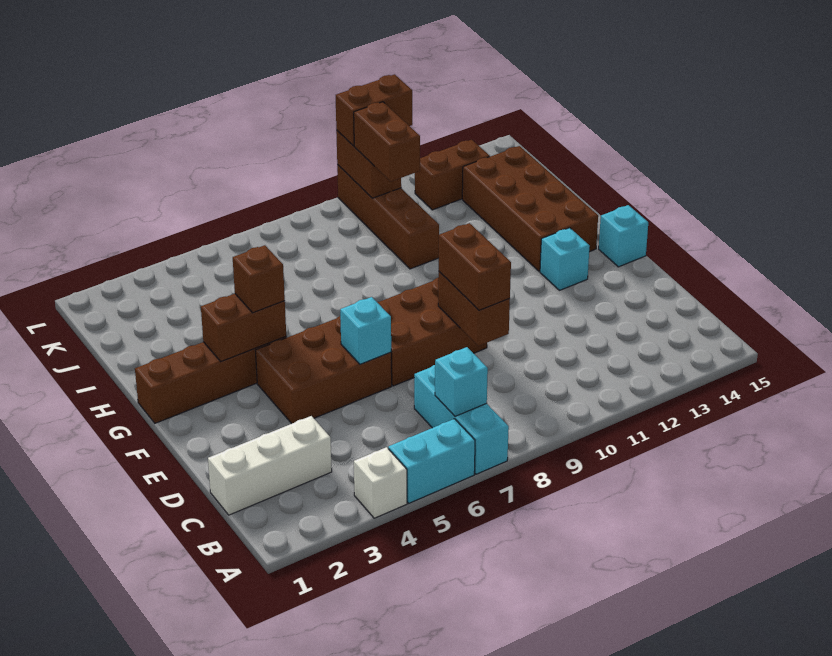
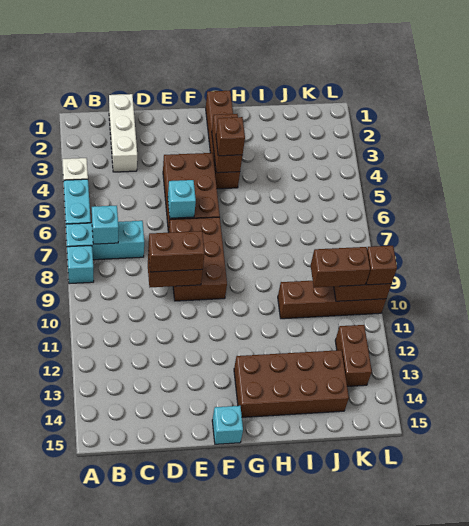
cyan brick F13 level 1 -> cyan brick A8 level 1
brown brick L10:L11 level 3 -> brown brick L10 level 3

